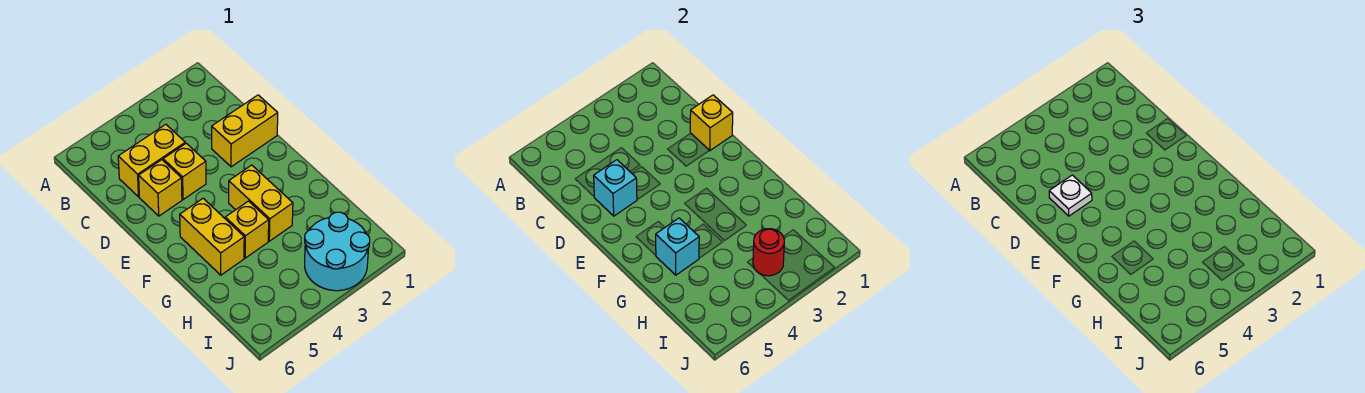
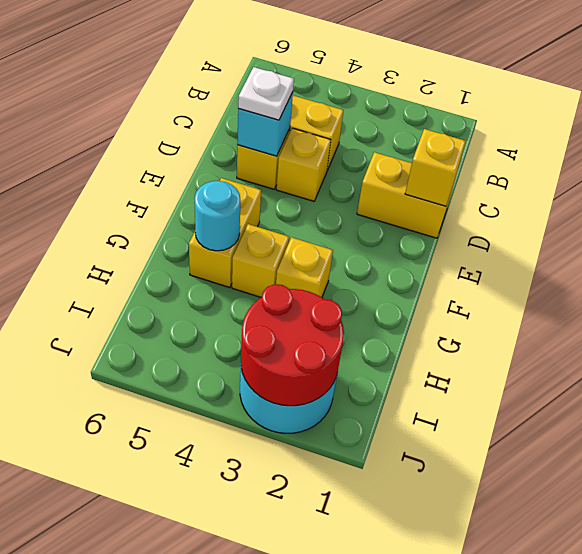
yellow brick F3:G3 level 1 -> yellow brick G3 level 1
cyan brick G5 level 2 -> cyan round brick G5 level 2
red round brick I3 level 2 -> red round brick I2:J3 level 2

